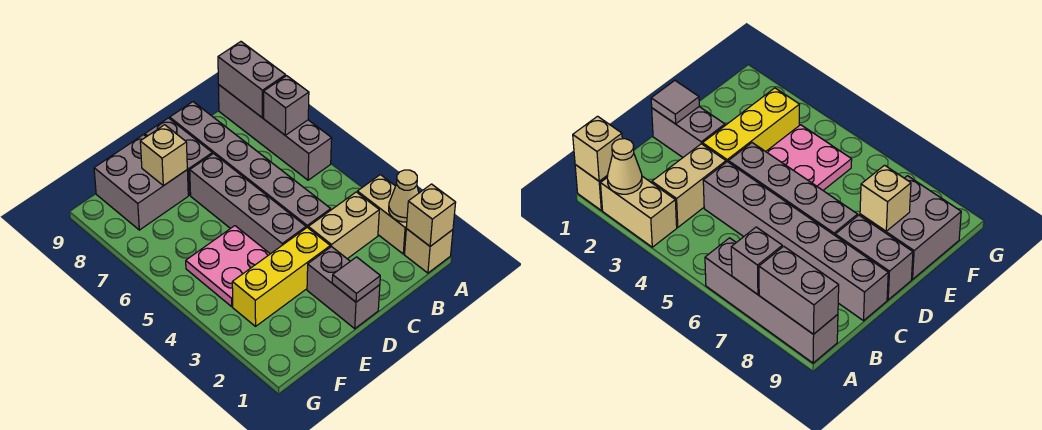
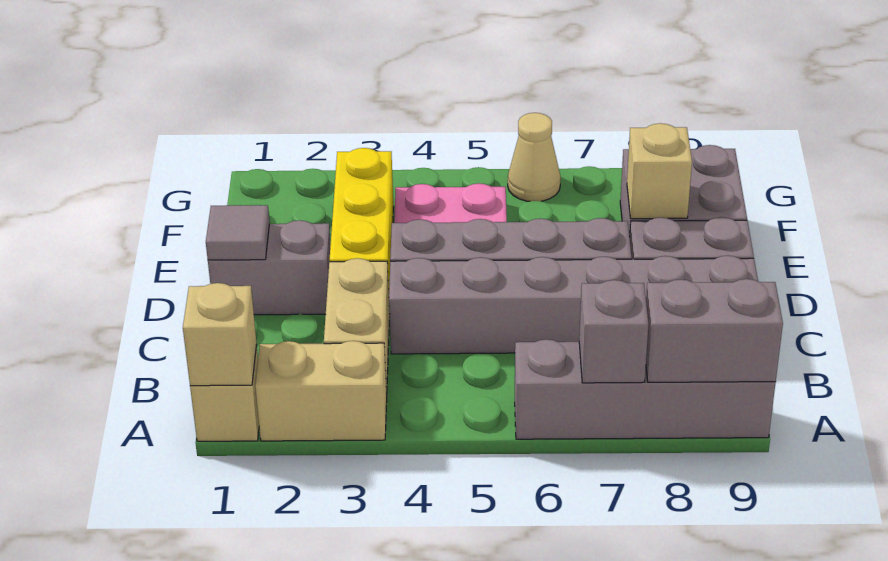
tan cone A2 level 2 -> tan cone G6 level 1

